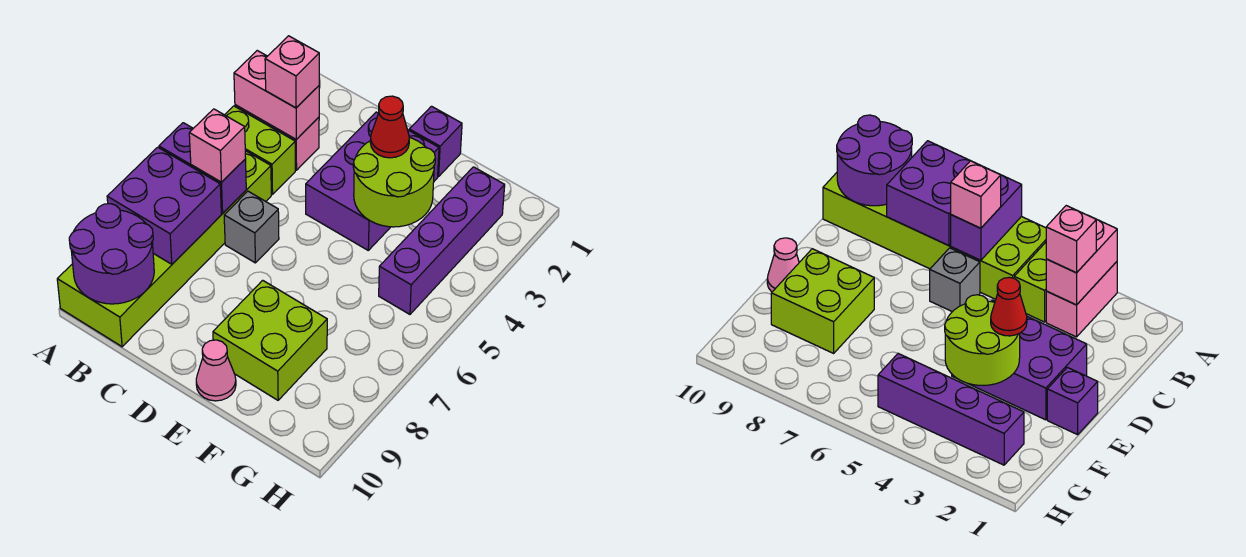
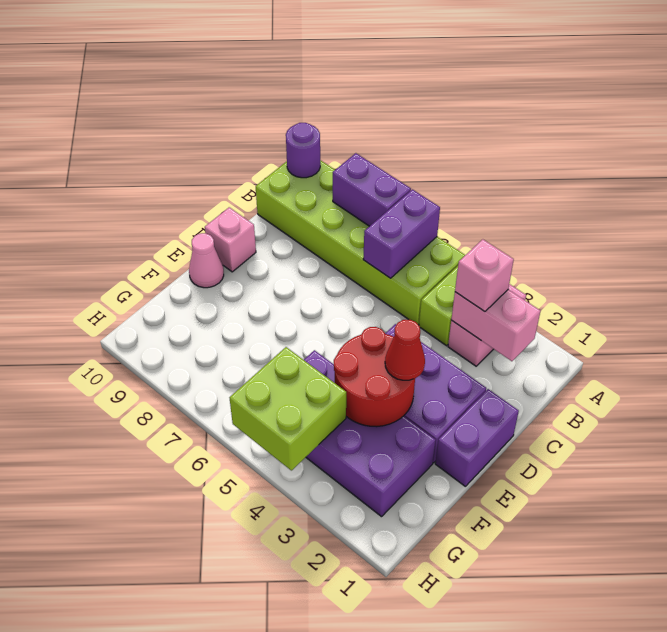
pink brick A3:B3 level 2 -> pink brick B2:B3 level 2
purple brick A7:B8 level 2 -> purple brick A7:A8 level 2
purple round brick A9:B10 level 2 -> purple round brick A10 level 2
pink brick B6 level 3 -> pink brick D10 level 1
grey brick C6 level 1 -> none
purple brick E1 level 1 -> purple brick D1:E1 level 1
lime round brick E3:F4 level 2 -> red round brick E3:F4 level 2
lime brick E8:F9 level 1 -> lime brick G4:H5 level 2
purple brick G2:G5 level 1 -> purple brick F2:G5 level 1

